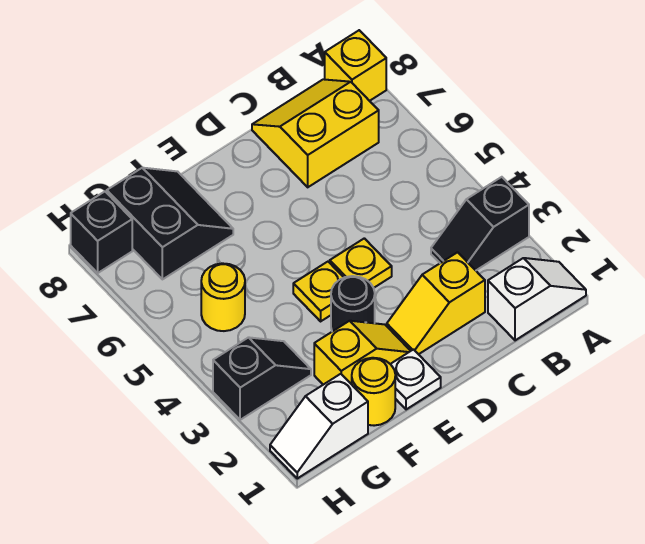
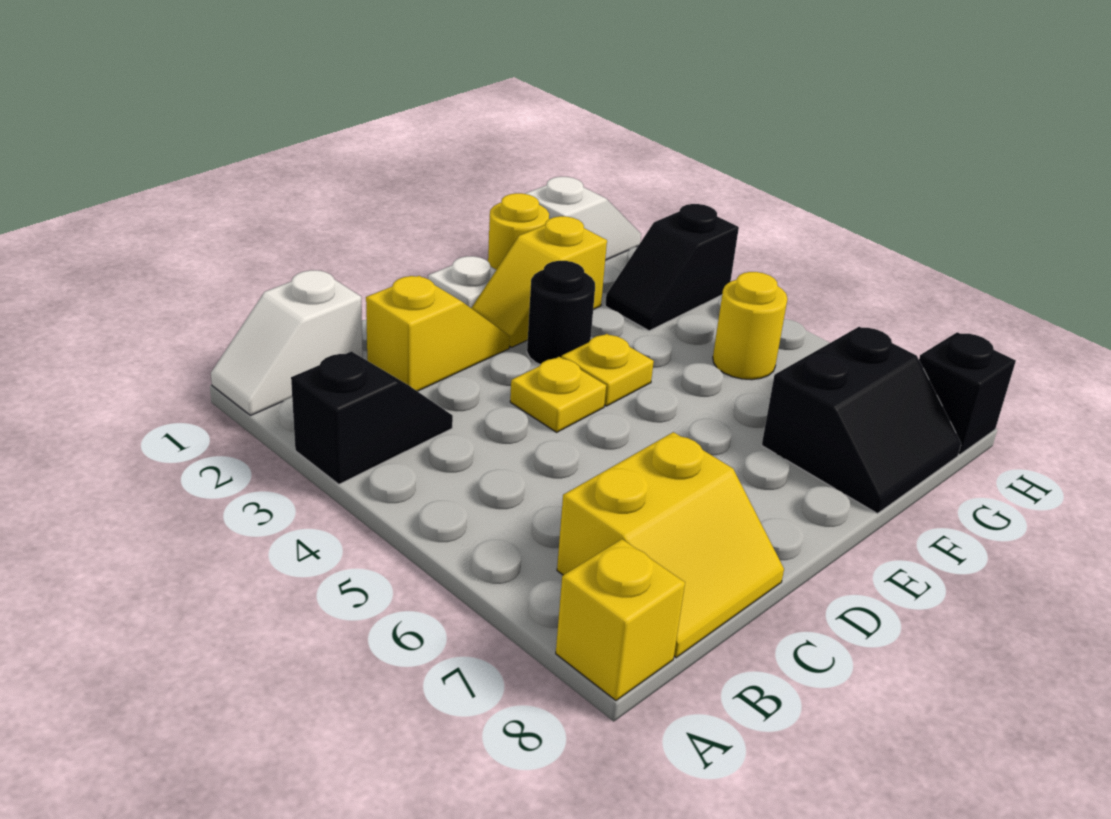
black slope F7:G8 level 1 top G -> black slope F7:G8 level 1 top 7

